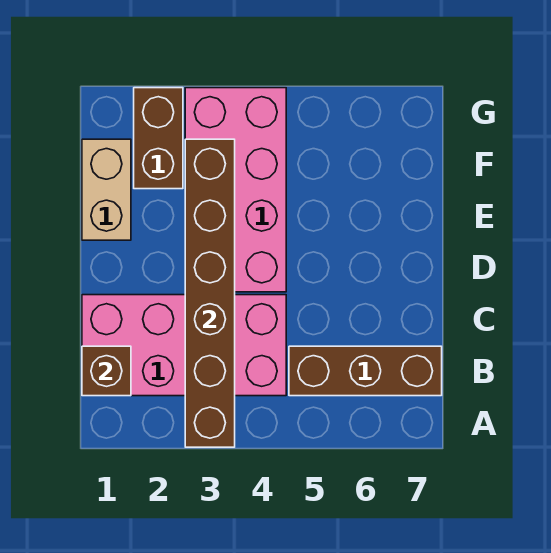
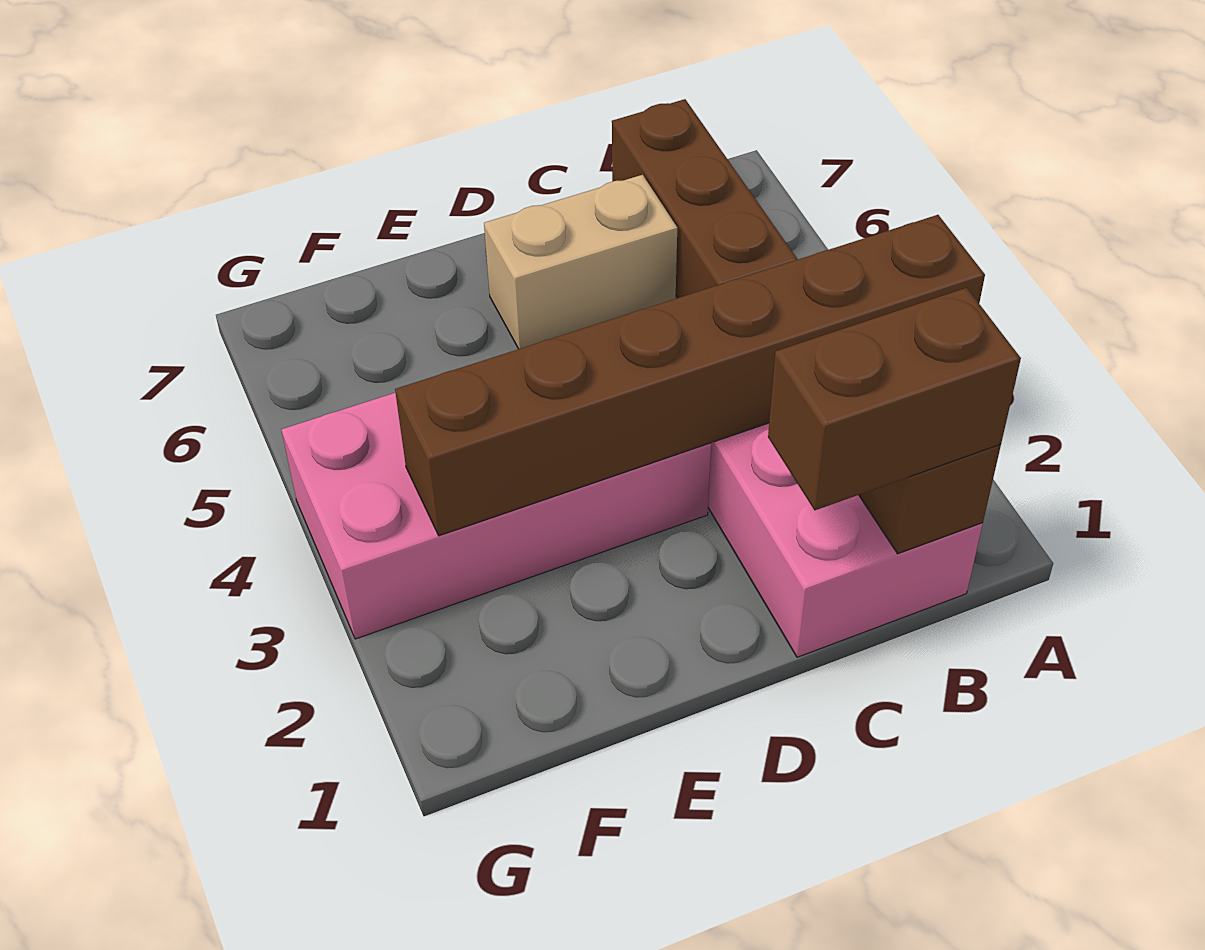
tan brick E1:F1 level 1 -> tan brick C6:D6 level 1
brown brick F2:G2 level 1 -> brown brick B1:C1 level 3

